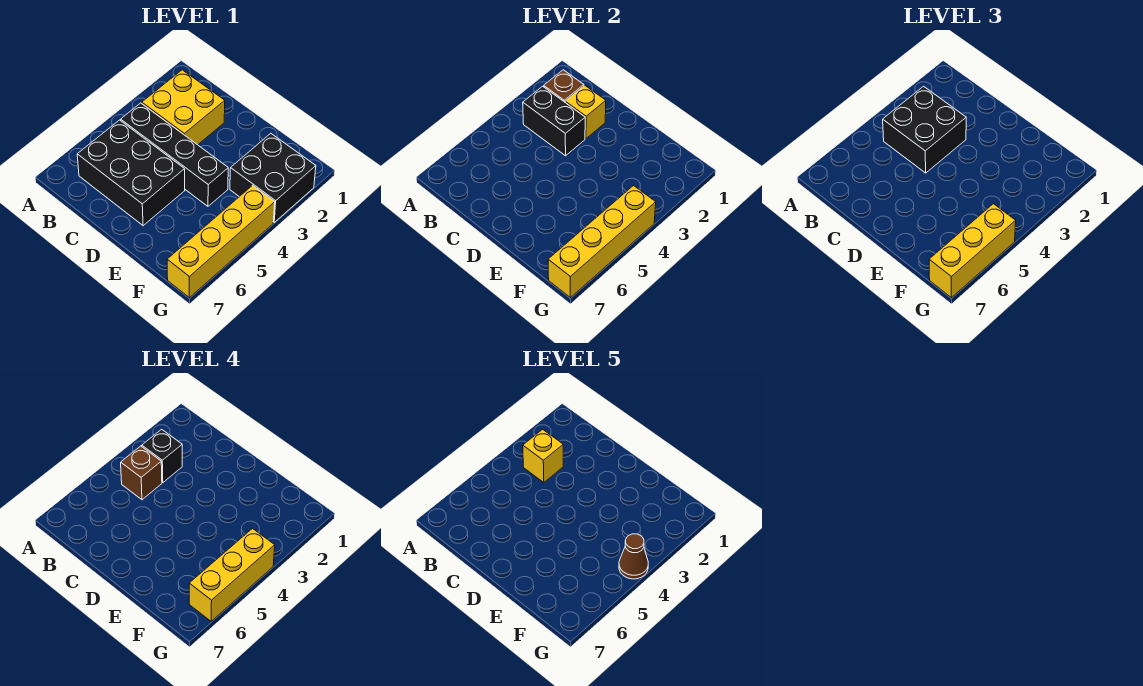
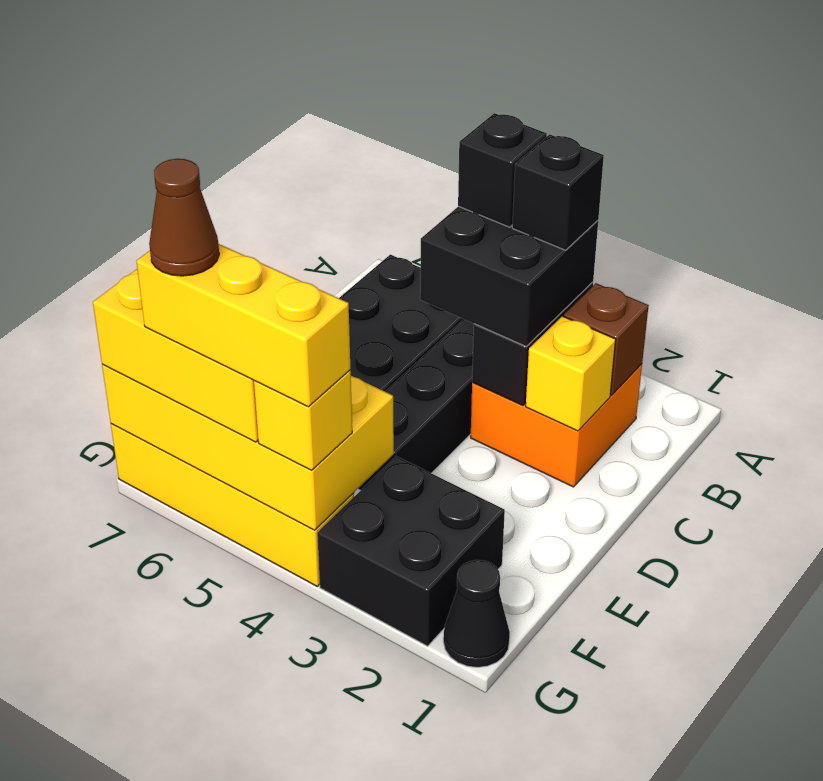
yellow brick B2:C3 level 1 -> orange brick B2:C3 level 1
yellow brick B3 level 5 -> yellow brick G4 level 3
brown brick B4 level 4 -> black brick B4 level 4
none -> black cone G1 level 1
yellow brick G4:G7 level 2 -> yellow brick F4:G7 level 2
brown cone G4 level 5 -> brown cone G6 level 5

